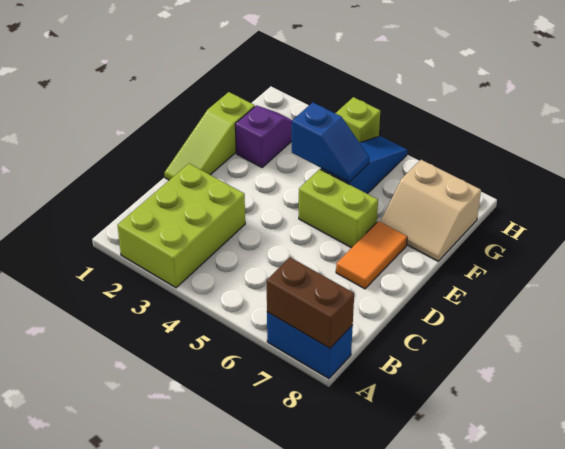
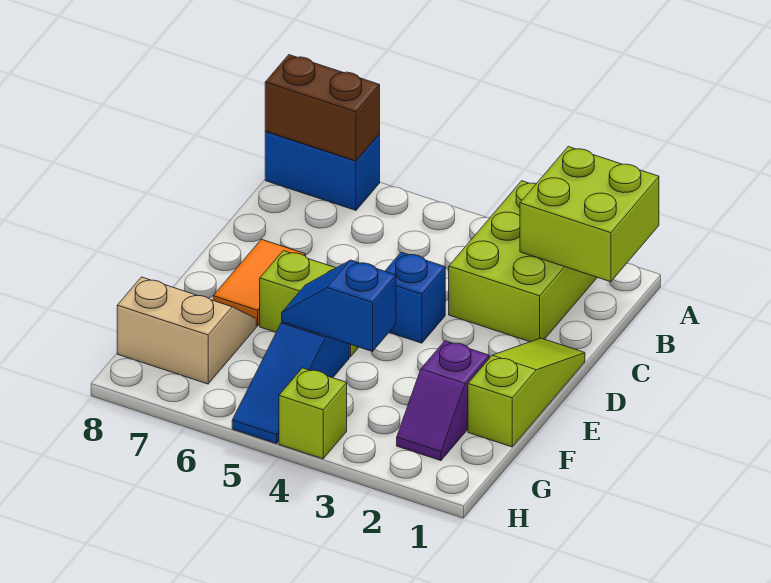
none -> lime brick A1:B2 level 2
none -> blue brick D4 level 1

